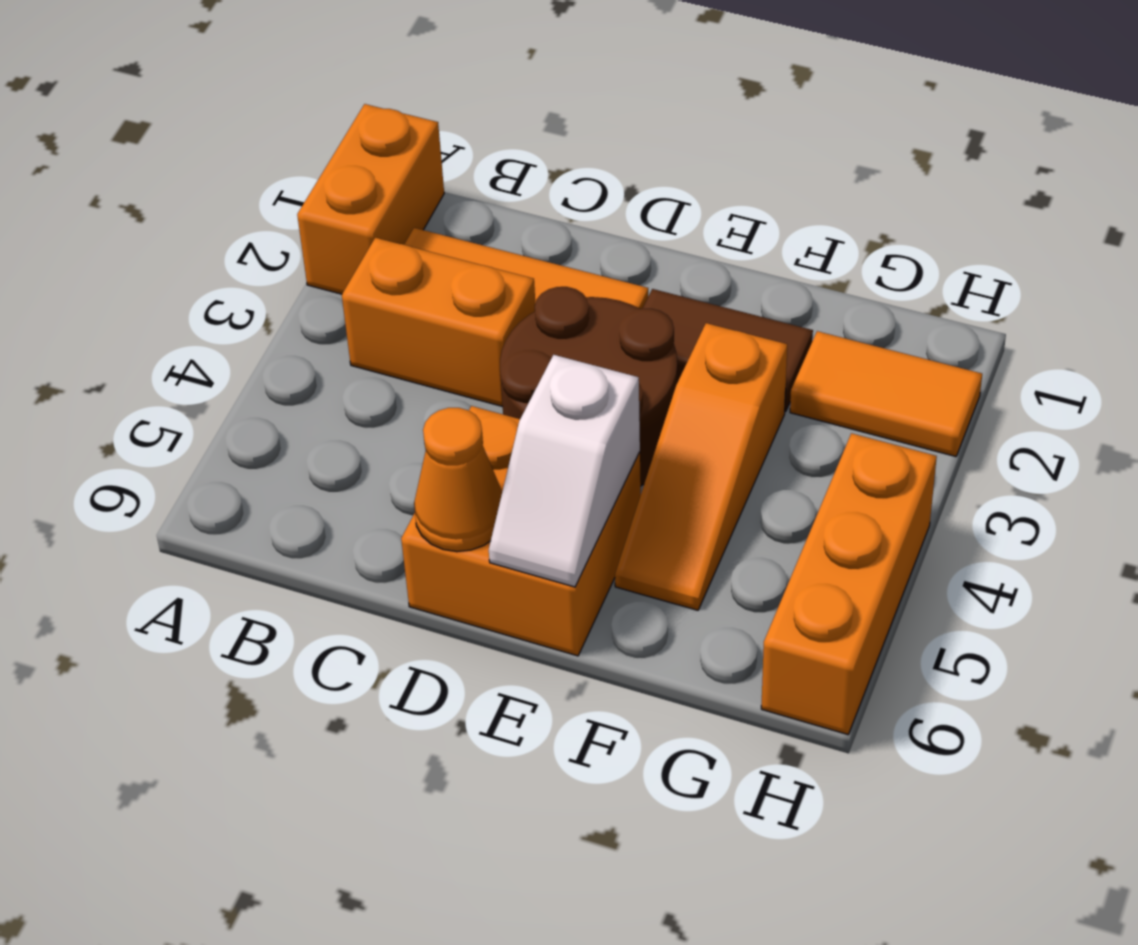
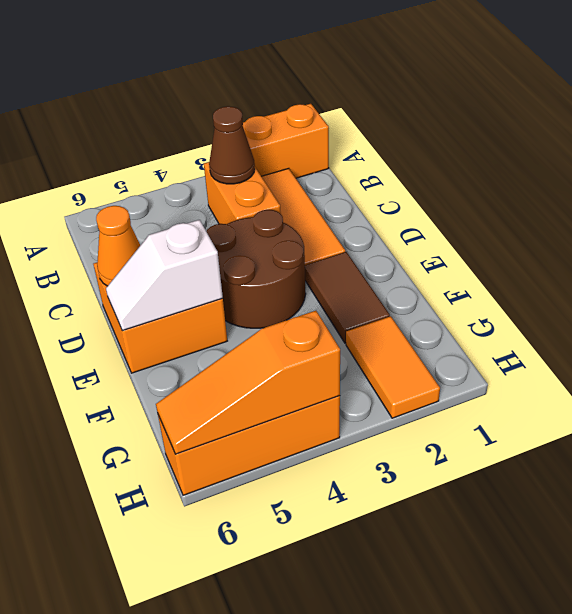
none -> brown cone B3 level 2
orange slope F3:F5 level 1 top 3 -> orange slope H4:H6 level 2 top 4

